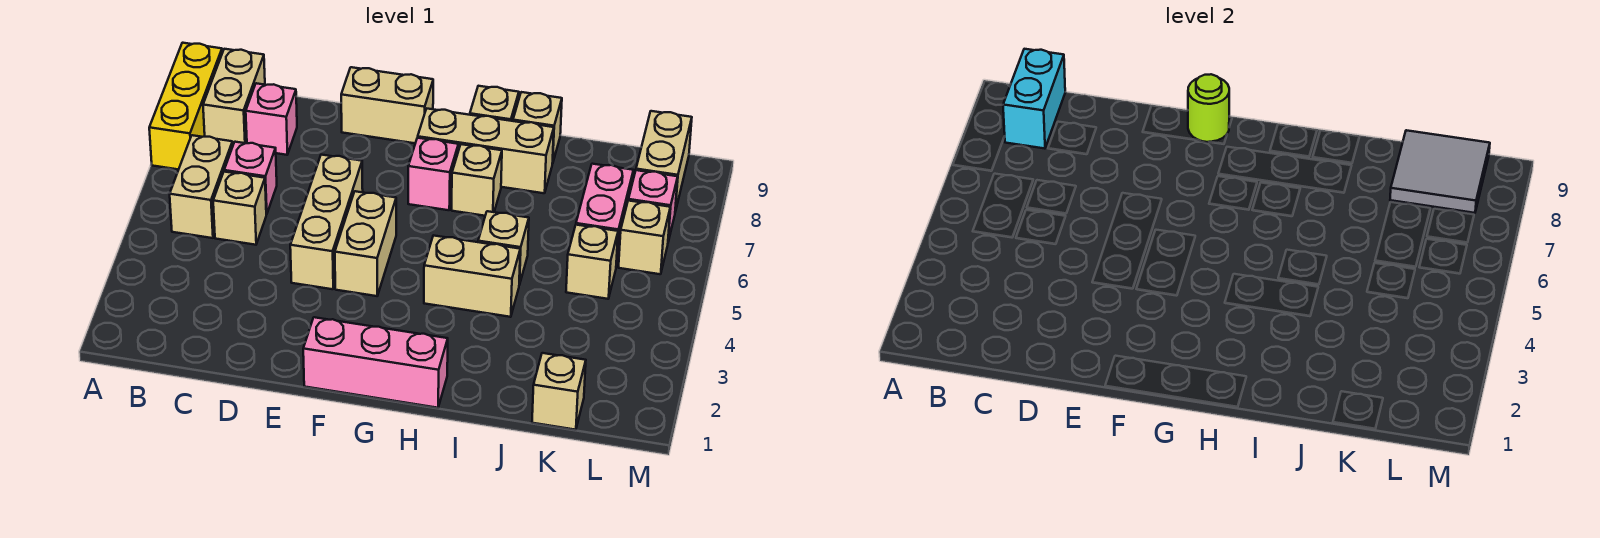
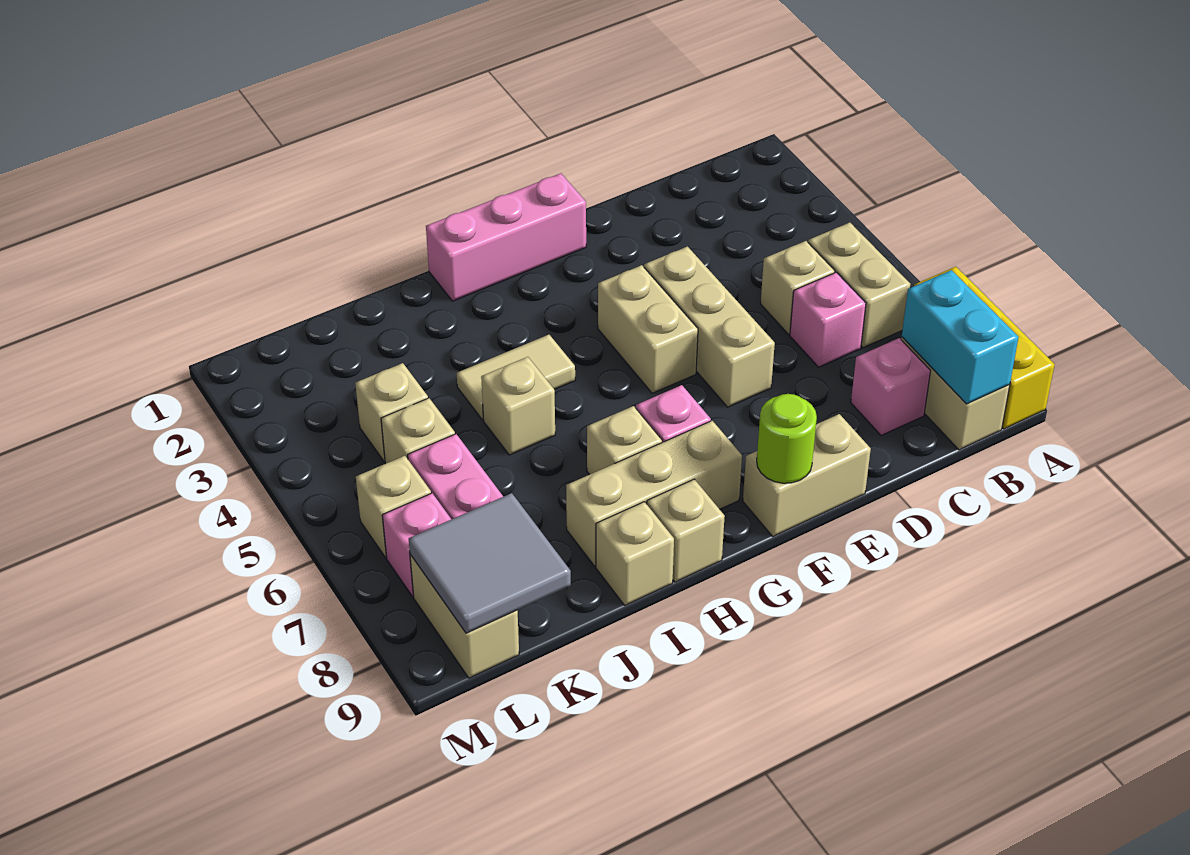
tan brick H4:I4 level 1 -> tan tile H4:I4 level 1
tan brick K1 level 1 -> tan brick K4 level 1

